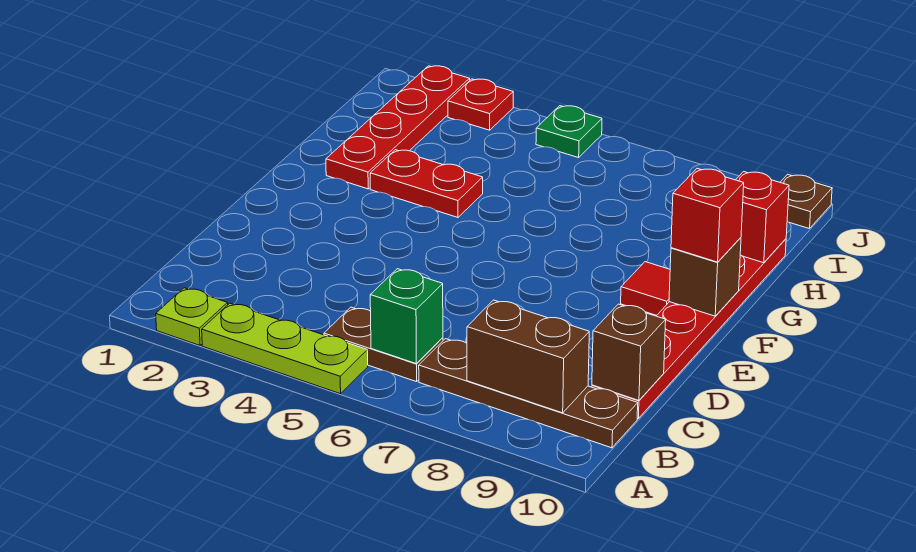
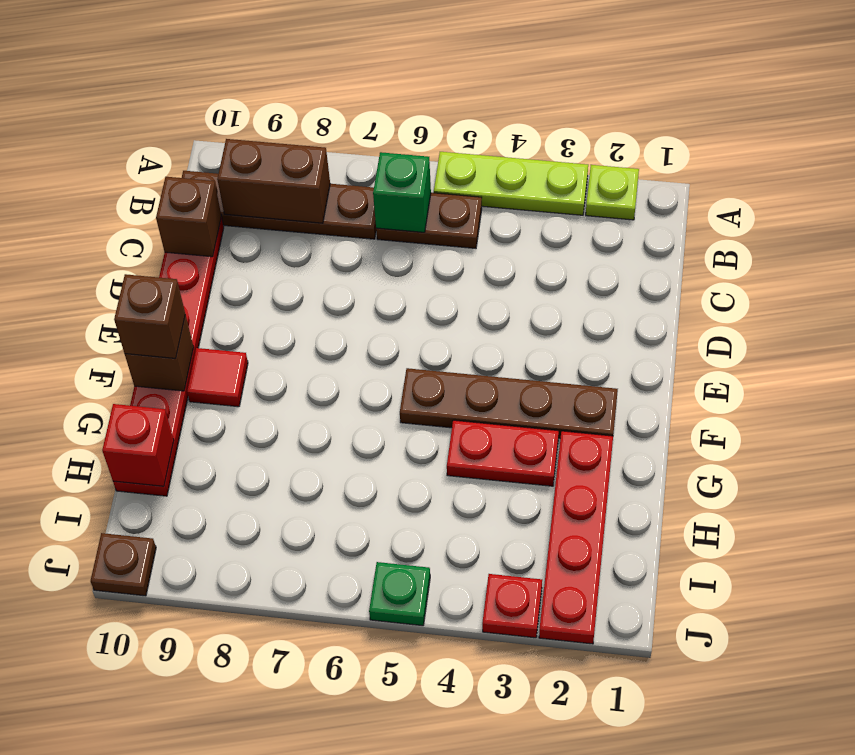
none -> brown plate F2:F5 level 1
red brick F10 level 3 -> brown brick F10 level 3

